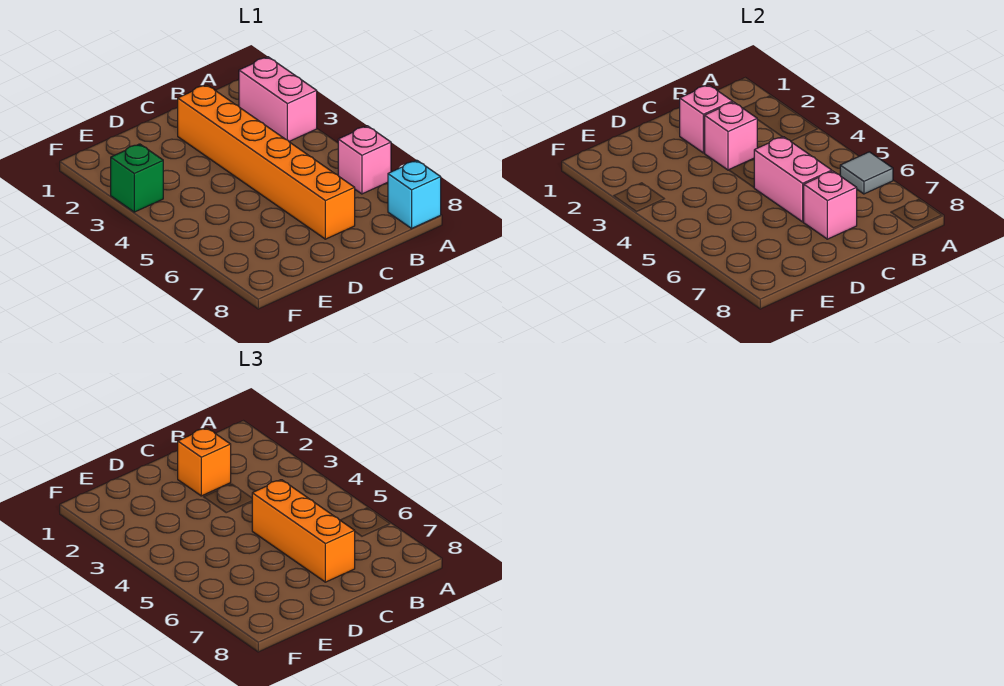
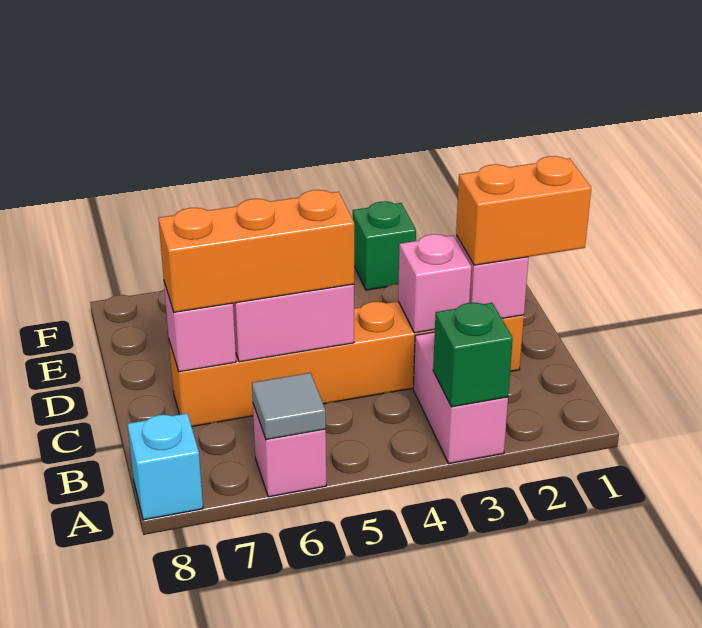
pink brick A2:A3 level 1 -> pink brick A3:B3 level 1
none -> green brick A3 level 2
orange brick C2 level 3 -> orange brick C1:C2 level 3

